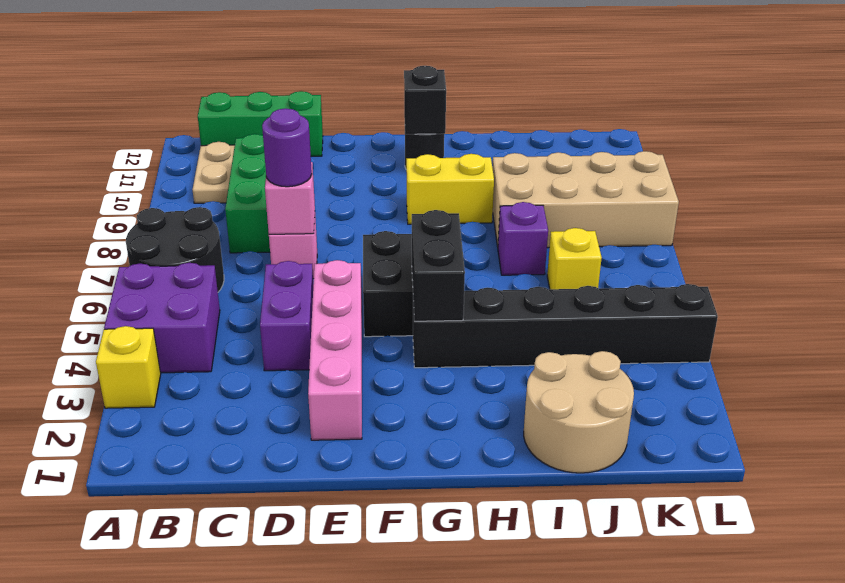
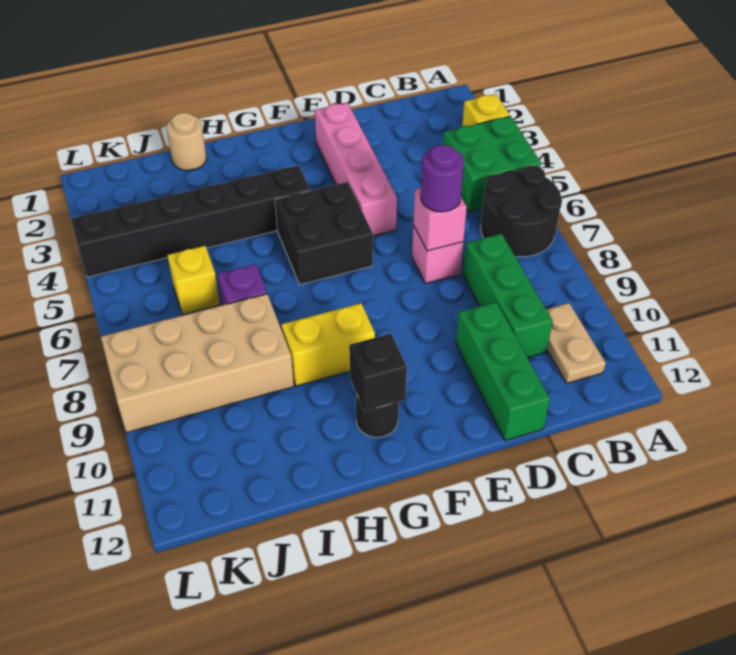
purple brick A4:B5 level 1 -> green brick A4:B5 level 1
green brick B12:D12 level 1 -> green brick D10:D12 level 1
purple brick D4:D5 level 1 -> none
black brick G4:G5 level 2 -> none
tan round brick I1:J2 level 1 -> tan round brick I1 level 1

